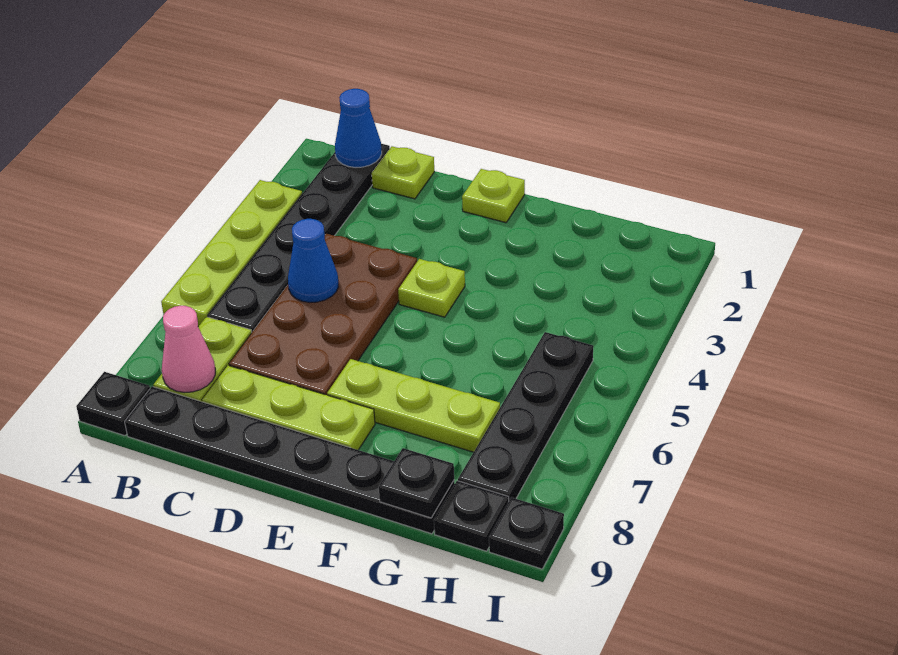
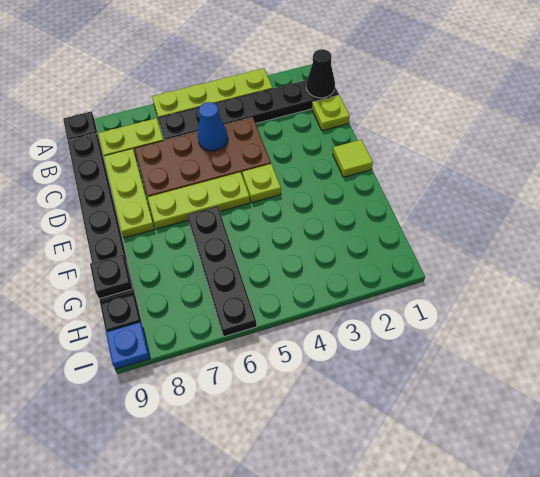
blue cone B1 level 2 -> black cone B1 level 2
pink cone B8 level 2 -> none
lime plate E1 level 1 -> lime tile E1 level 1
lime plate E7:G7 level 1 -> lime plate E5:E7 level 1
black plate H5:H8 level 1 -> black plate F6:I6 level 1
black plate I9 level 1 -> blue plate I9 level 1

